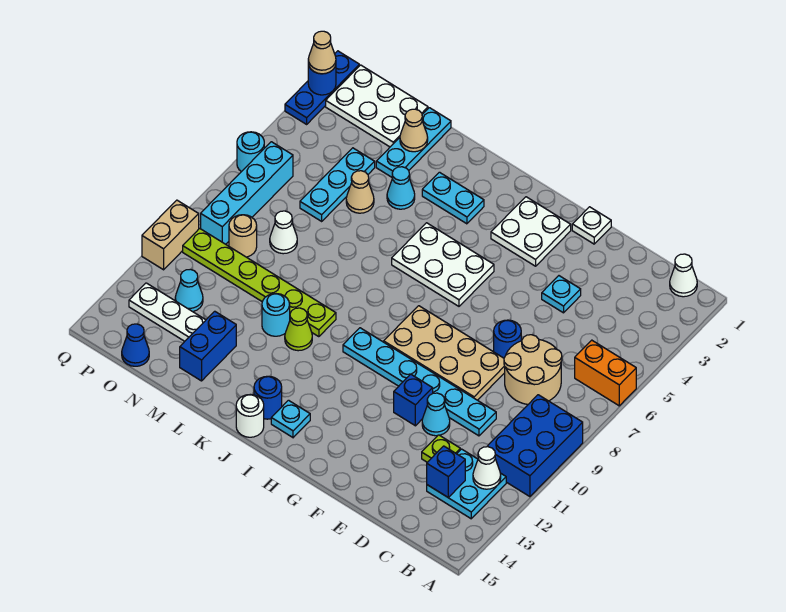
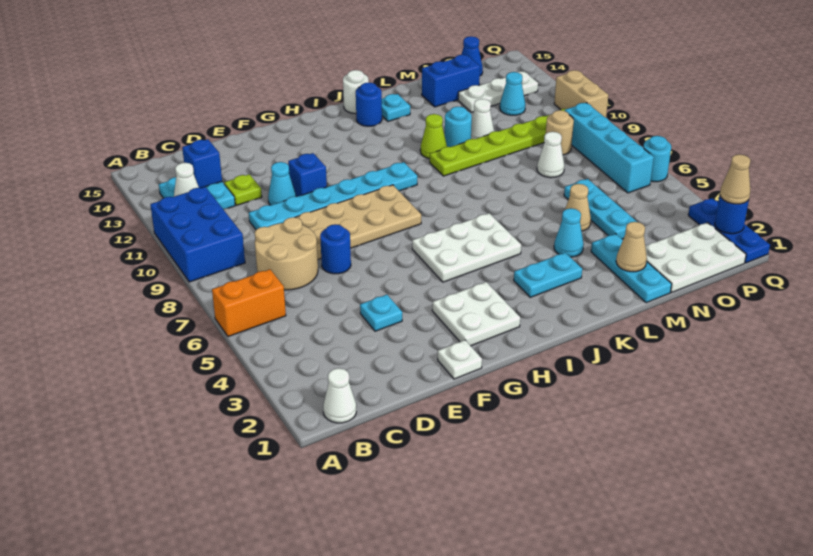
cyan plate I14 level 1 -> cyan plate K14 level 1
none -> white cone M11 level 1
blue brick M13:M14 level 1 -> blue brick M14:N14 level 1

